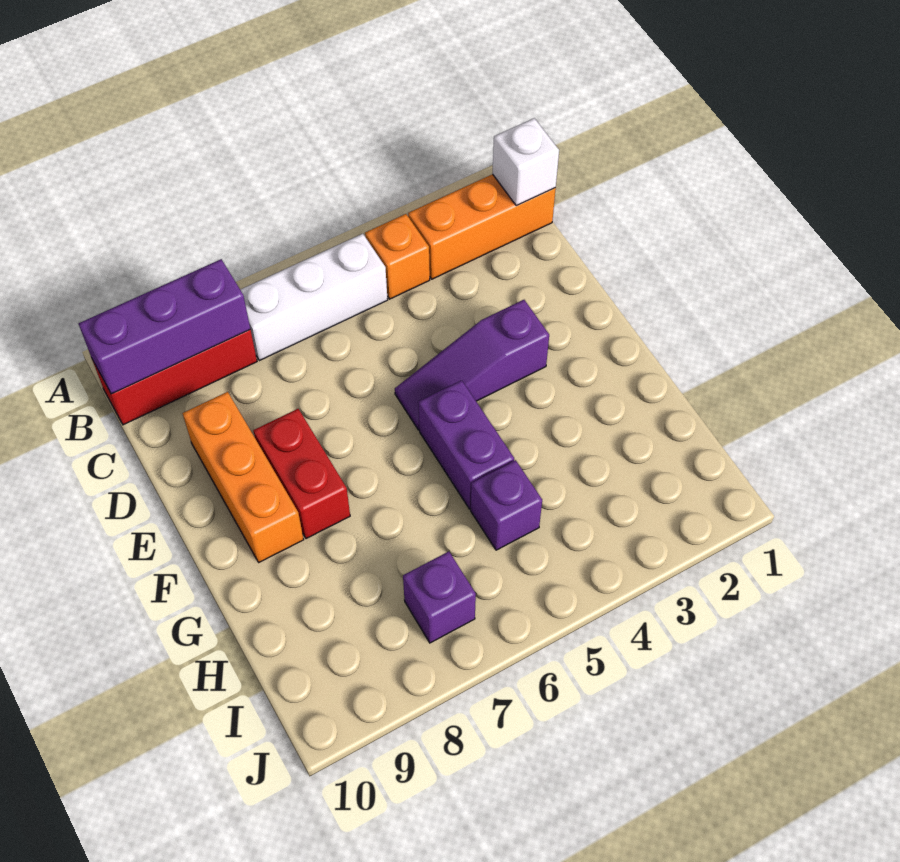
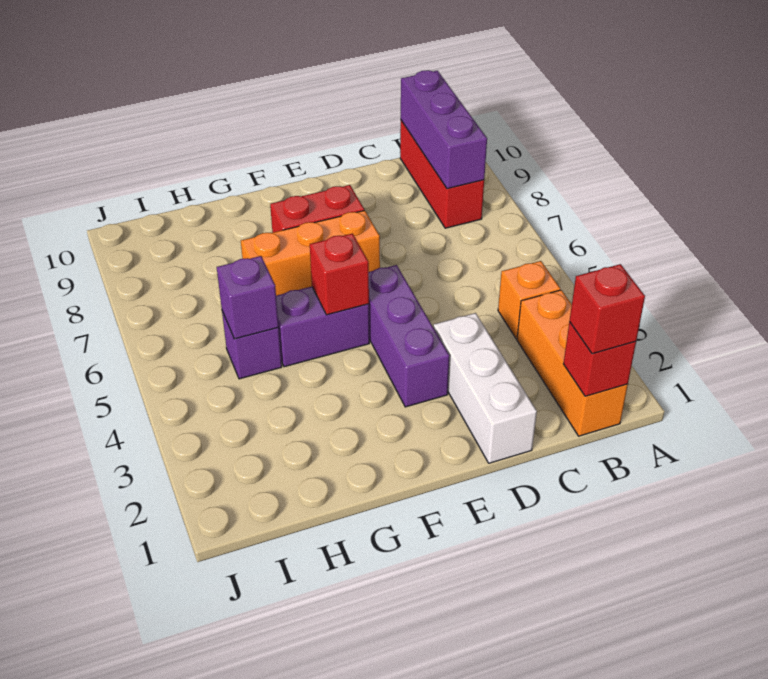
white brick B1 level 2 -> red brick B1 level 2
none -> red brick B1 level 3
white brick B5:B7 level 1 -> white brick D1:D3 level 1
orange brick D9:F9 level 1 -> orange brick E7:G7 level 1
purple slope E3:E5 level 1 top 3 -> purple brick E3:E5 level 1
none -> red brick F5 level 2
purple brick I7 level 1 -> purple brick H5 level 2

